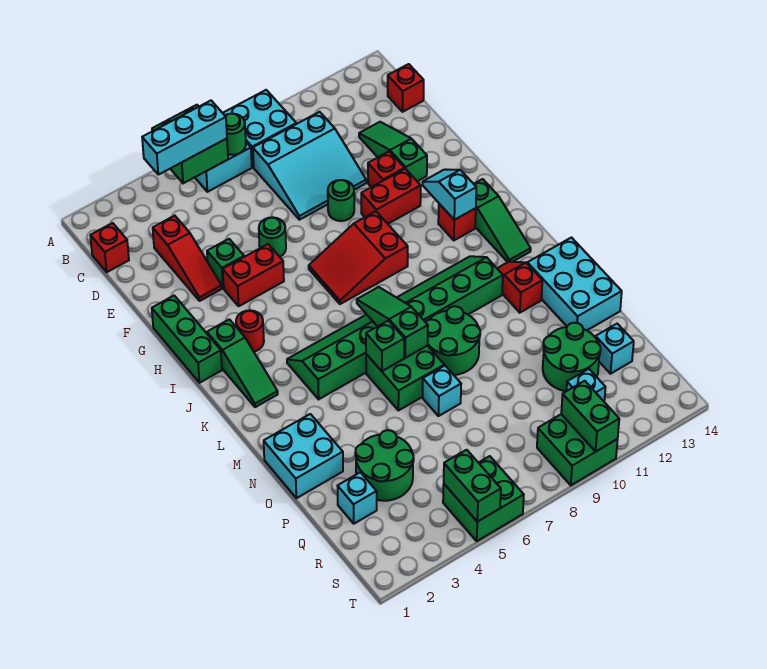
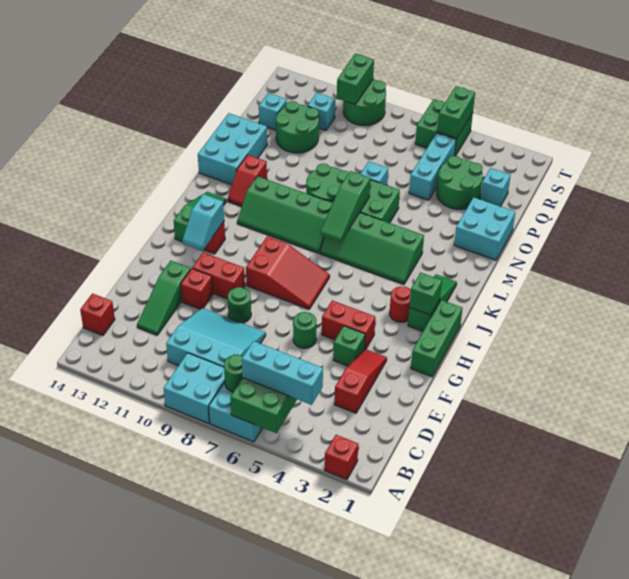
red brick C1 level 1 -> red brick A2 level 1
green brick M6 level 2 -> green brick I2 level 2
none -> cyan brick P5:R5 level 1
green brick S9:T10 level 1 -> green round brick S9:T10 level 1

